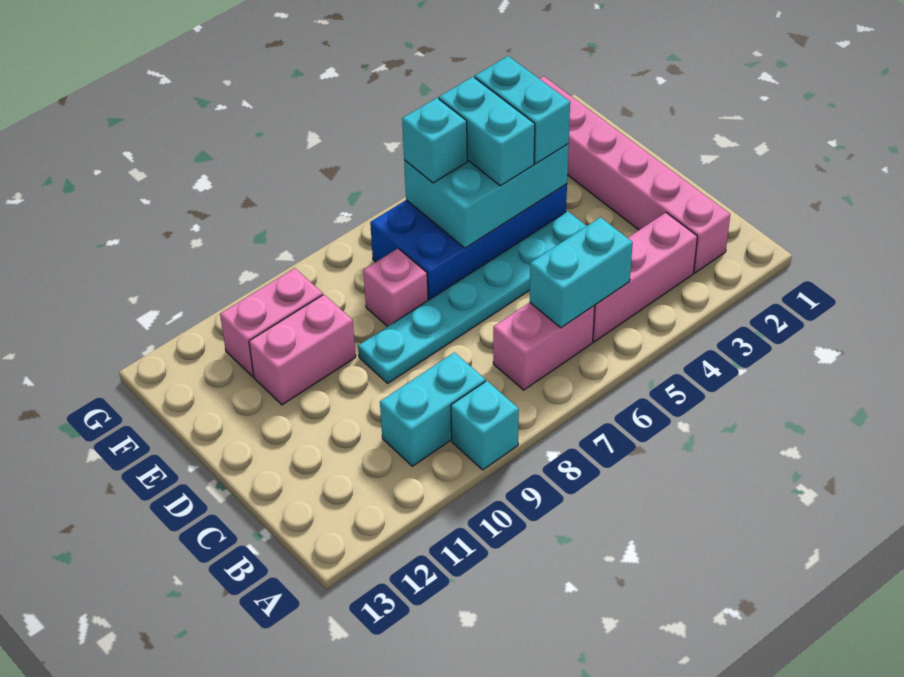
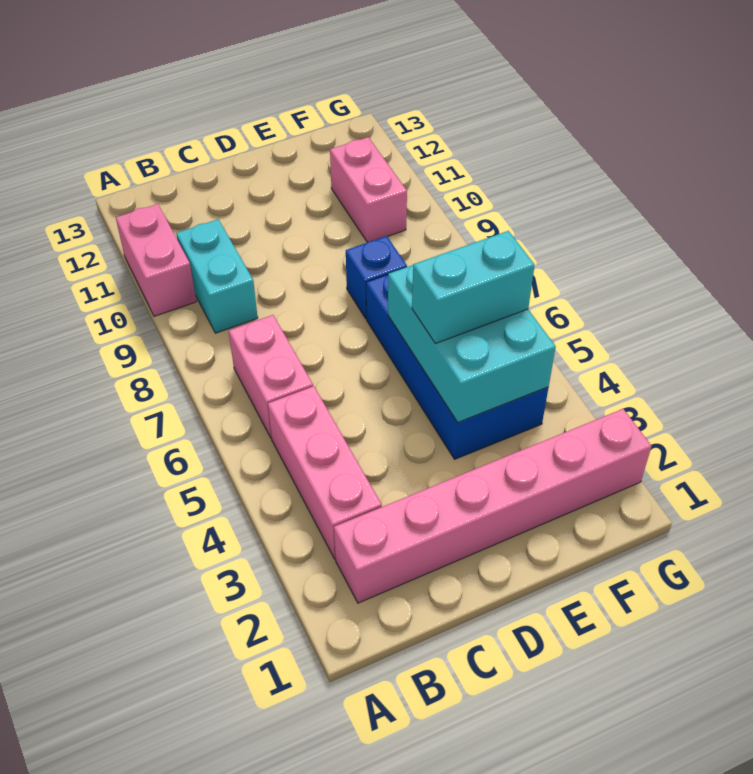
cyan brick A9 level 1 -> none
cyan brick B5:B6 level 2 -> none
cyan plate D4:D9 level 1 -> none
cyan brick E4:F4 level 3 -> none
pink brick E8 level 1 -> blue brick E8 level 1
pink brick E10:E11 level 1 -> pink brick A10:A11 level 1
cyan brick F6 level 3 -> none

